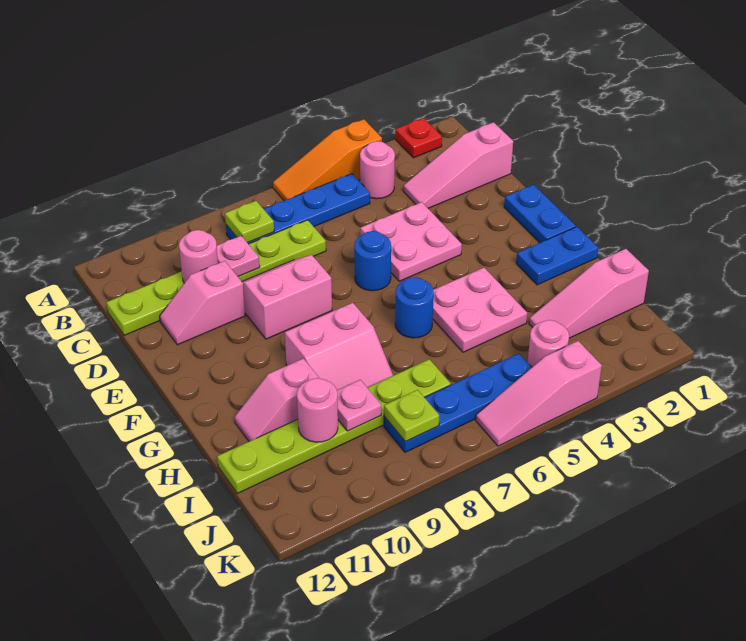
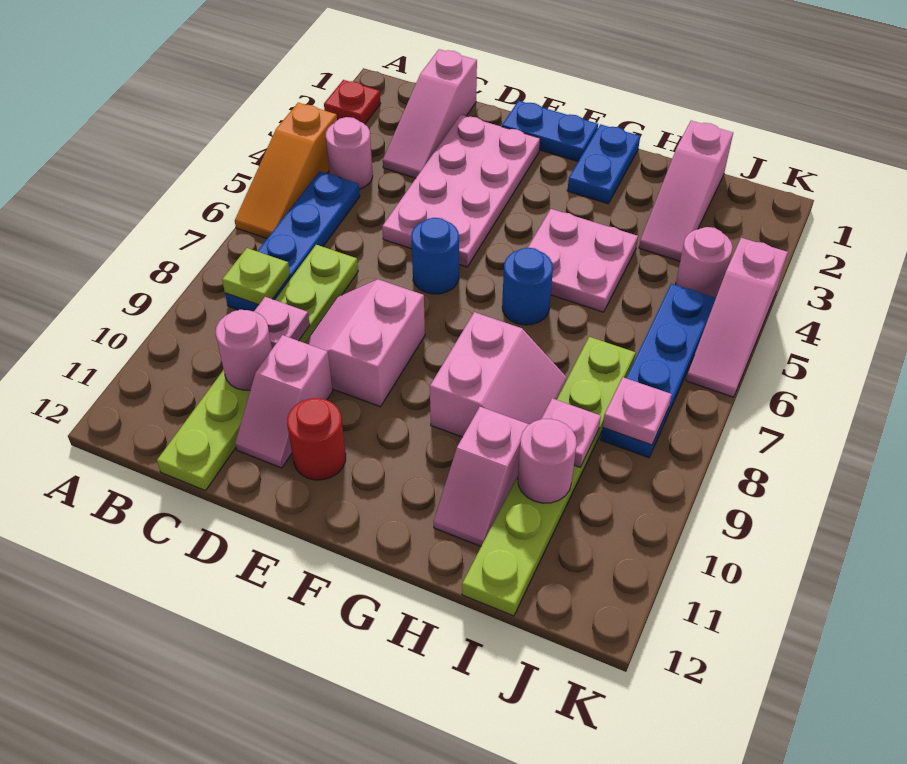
pink plate D4:E5 level 1 -> pink plate D2:E5 level 1
none -> red round brick E11 level 1
lime plate J8 level 2 -> pink plate J8 level 2

